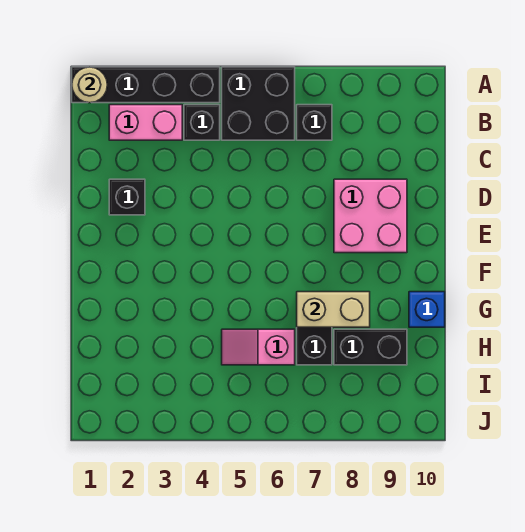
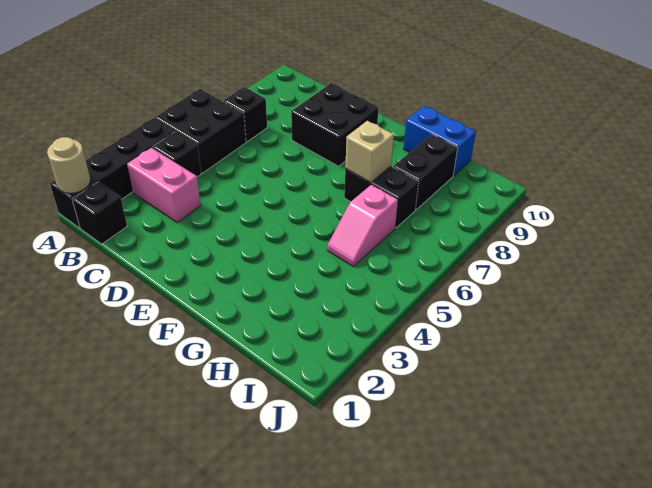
pink brick B2:B3 level 1 -> pink brick B3:C3 level 1
black brick D2 level 1 -> black brick B1 level 1
pink brick D8:E9 level 1 -> black brick D8:E9 level 1
tan brick G7:G8 level 2 -> tan brick G7 level 2
blue brick G10 level 1 -> blue brick G10:H10 level 1

